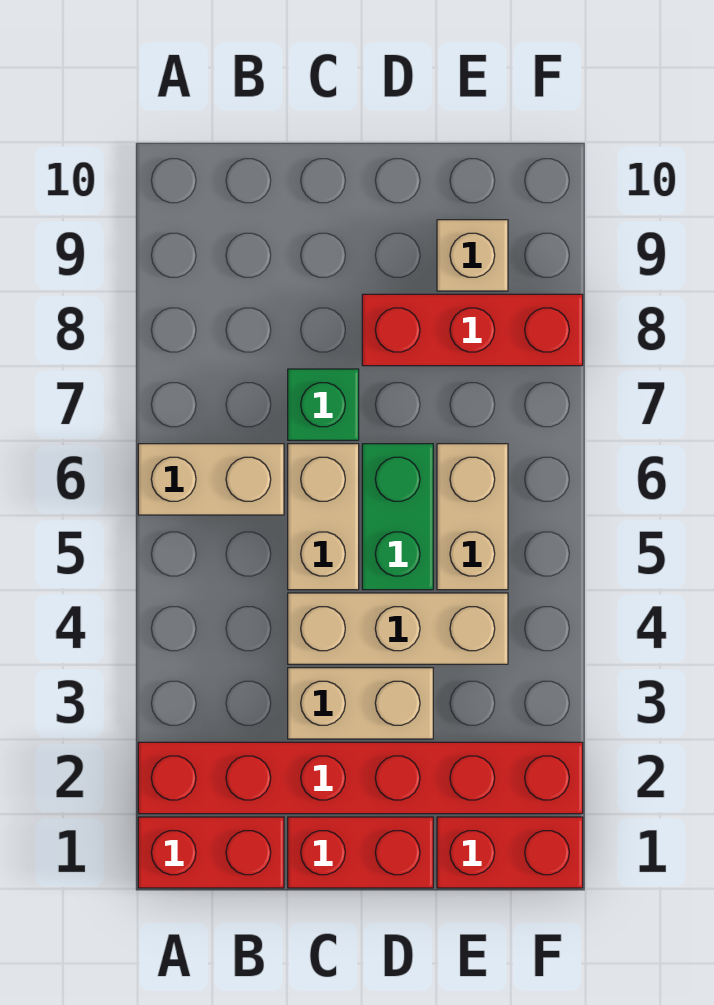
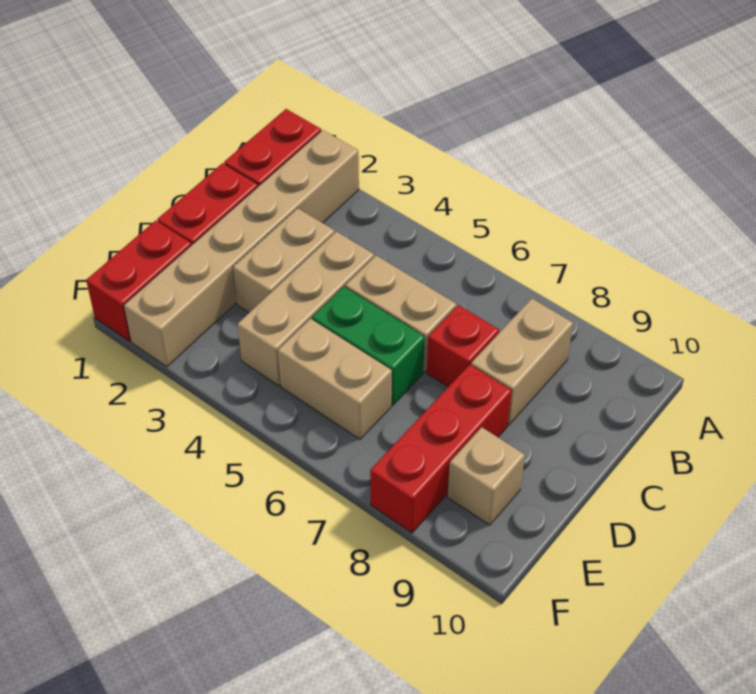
red brick A2:F2 level 1 -> tan brick A2:F2 level 1
tan brick A6:B6 level 1 -> tan brick B8:C8 level 1
green brick C7 level 1 -> red brick C7 level 1

